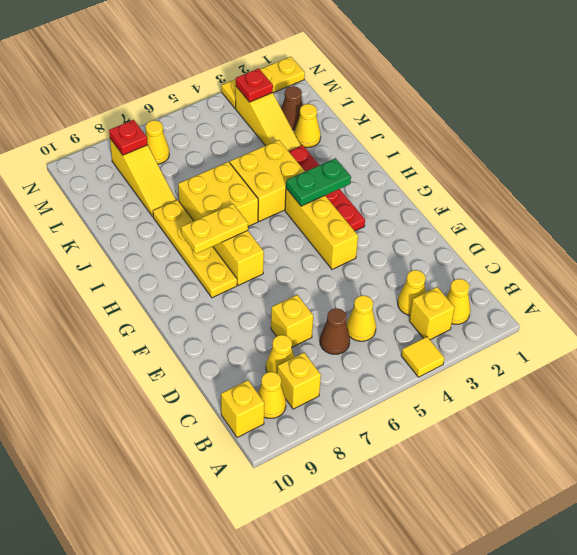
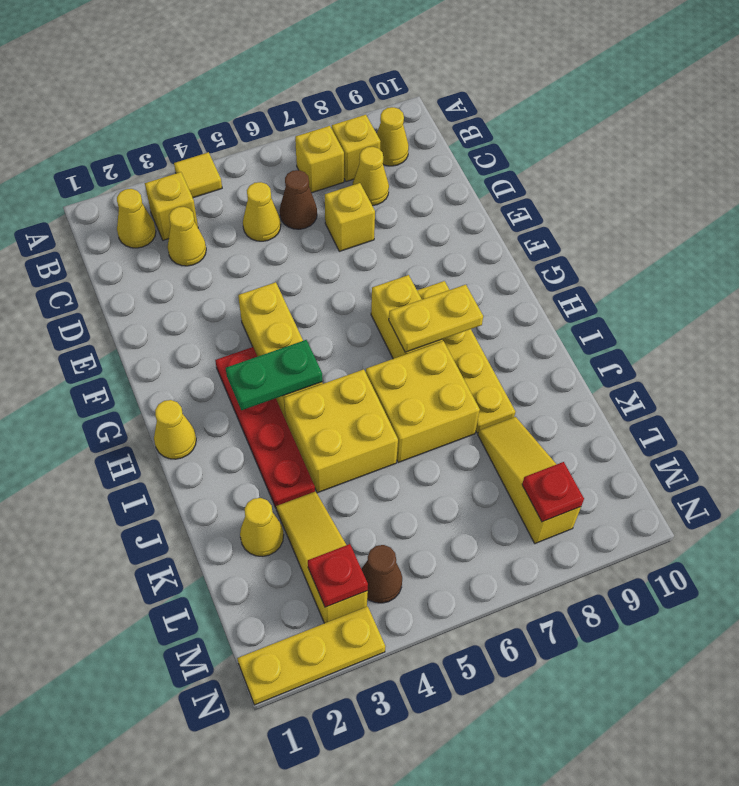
yellow brick B10 level 1 -> yellow brick B7 level 1
brown cone L2 level 1 -> brown cone M4 level 1
yellow cone M7 level 1 -> yellow cone H1 level 1

